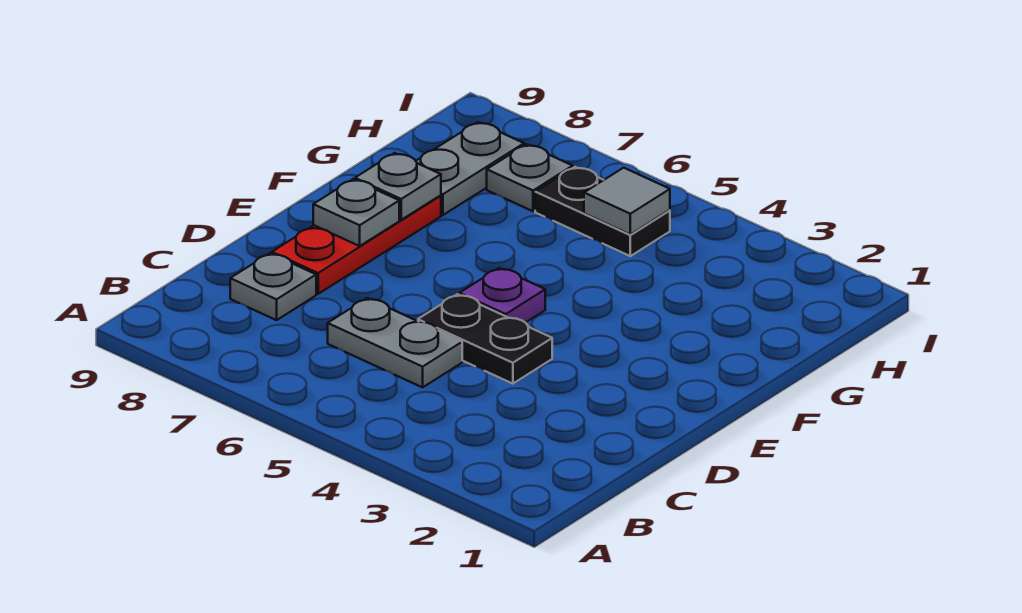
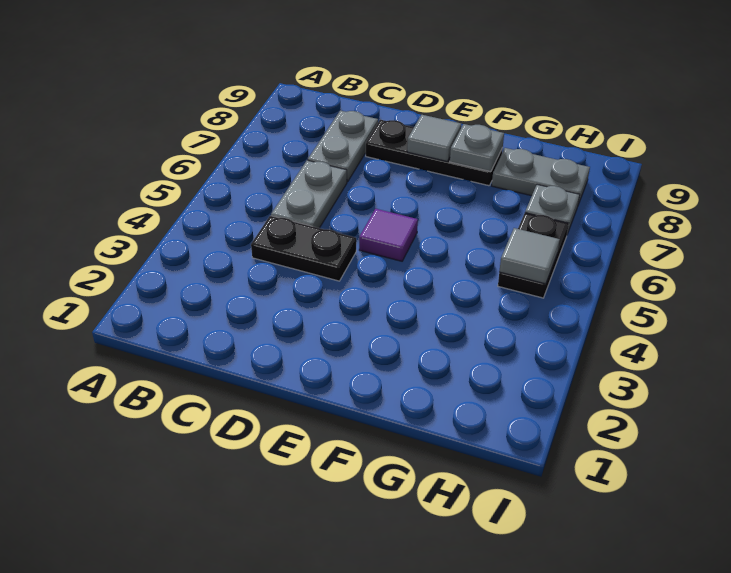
grey plate C8 level 1 -> grey plate C7:C8 level 1
black plate D4:D5 level 1 -> black plate C4:D4 level 1
red plate D8:F8 level 1 -> black plate D8:F8 level 1
purple plate E5 level 1 -> purple tile E5 level 1
grey plate E8 level 2 -> grey tile E8 level 2

